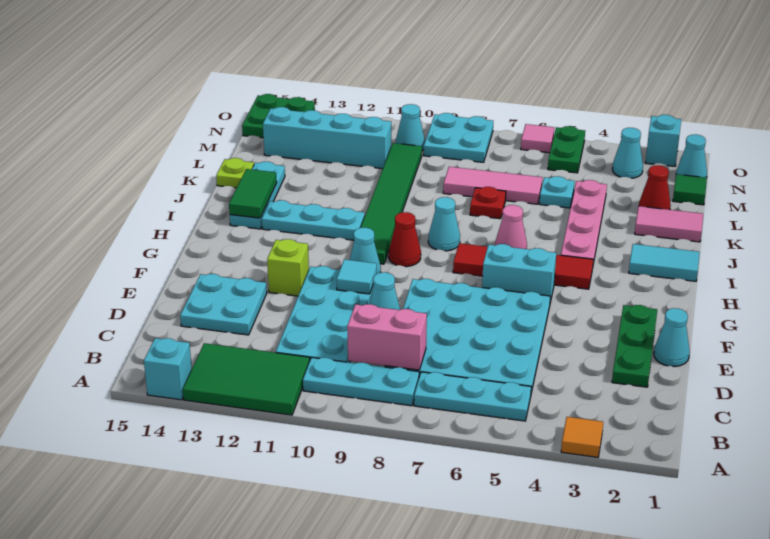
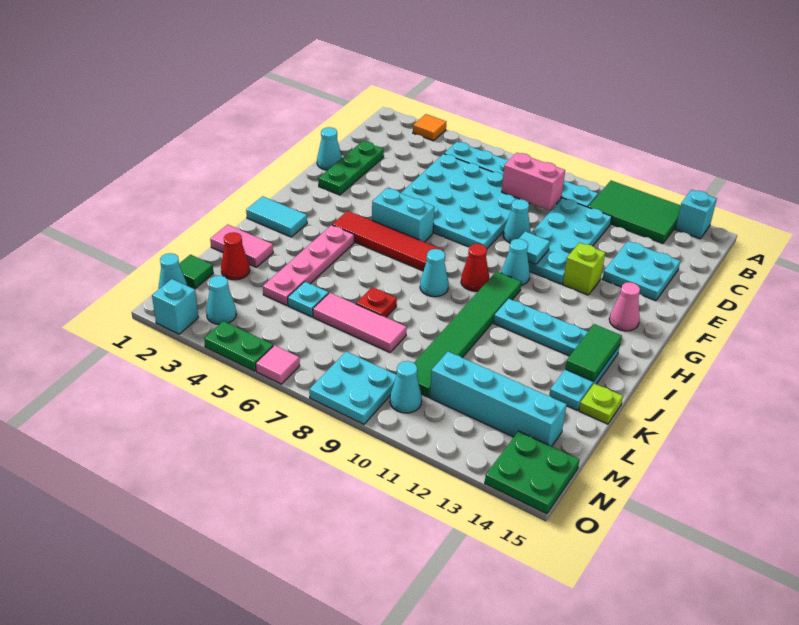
pink cone I6 level 1 -> pink cone G14 level 1
green plate N5:O5 level 1 -> green plate O4:O5 level 1

